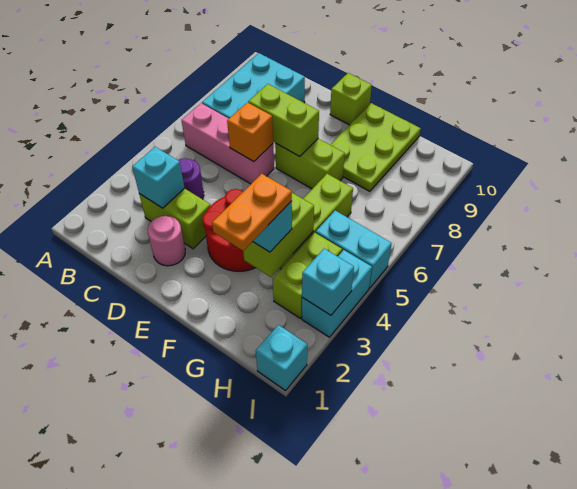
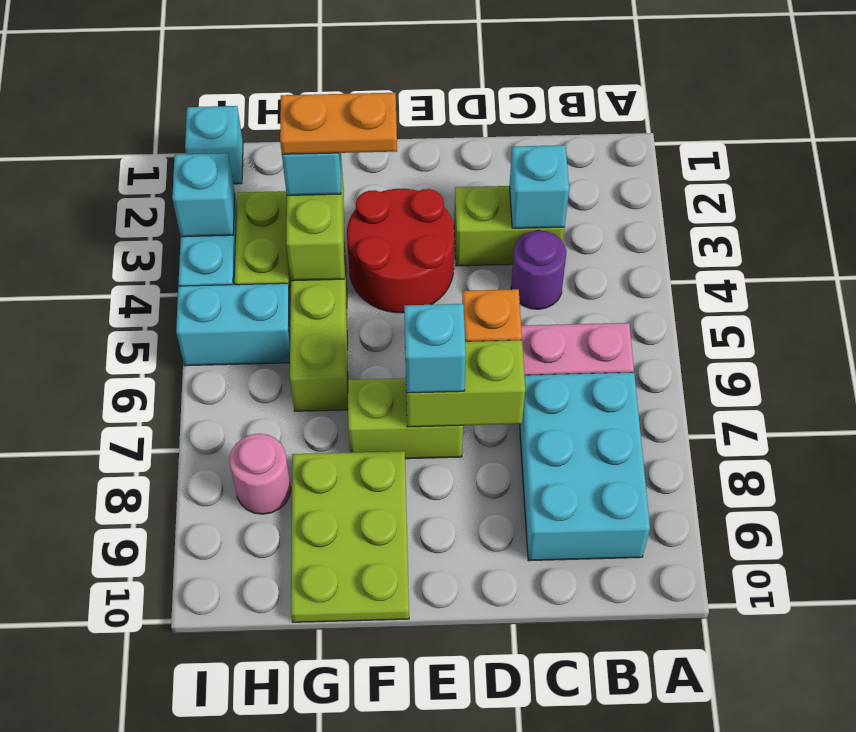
pink round brick D2 level 1 -> pink round brick H8 level 1
none -> cyan brick E7 level 3
lime brick E10 level 1 -> none
orange plate G2:G3 level 4 -> orange plate F3:G3 level 4

